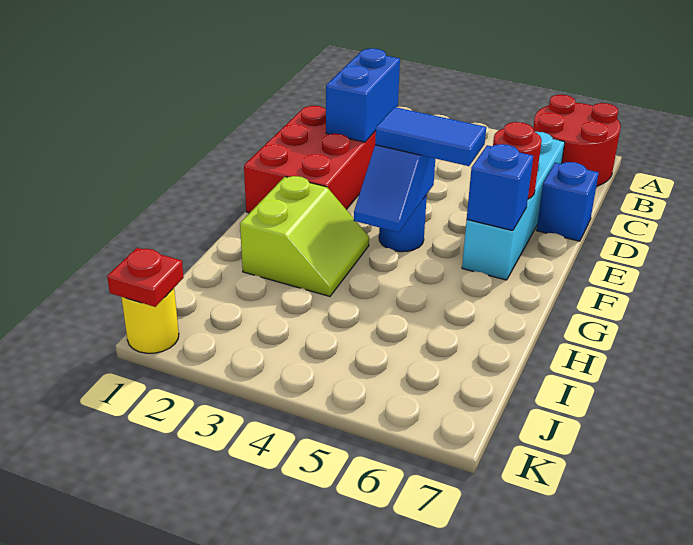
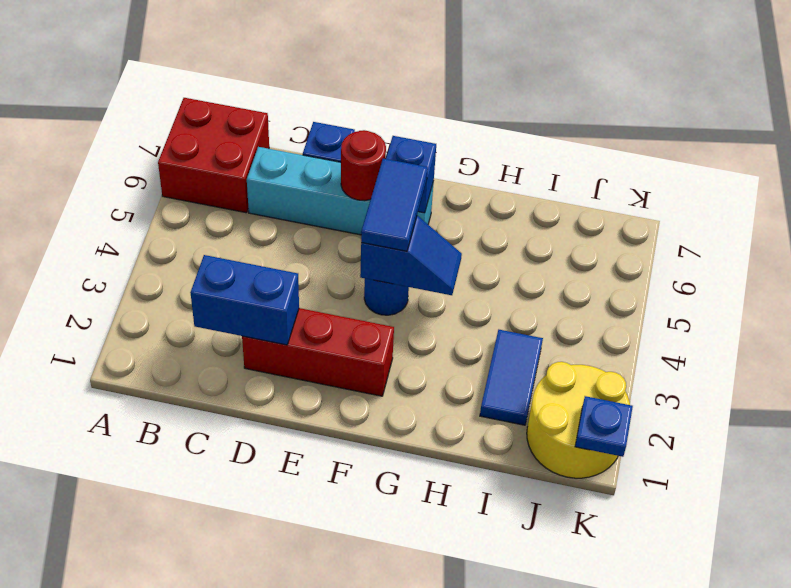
red round brick A6:B7 level 1 -> red brick A6:B7 level 1
red brick D1:F2 level 1 -> red brick D2:F2 level 1
lime slope G2:H3 level 1 top 2 -> none
none -> blue tile I2:I3 level 1
yellow round brick K1 level 1 -> yellow round brick J1:K2 level 1
red plate K1 level 2 -> blue plate K1 level 2

